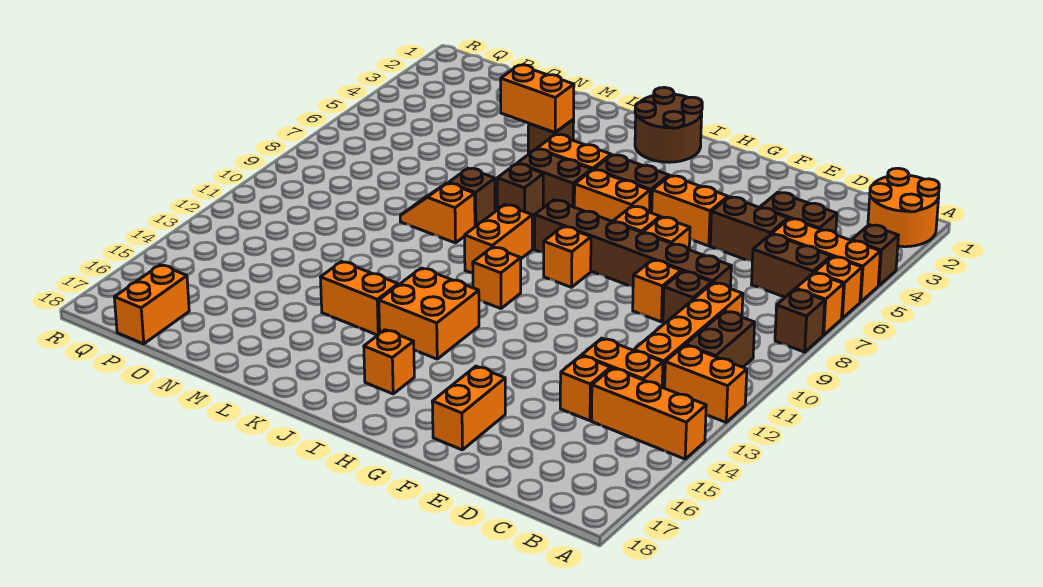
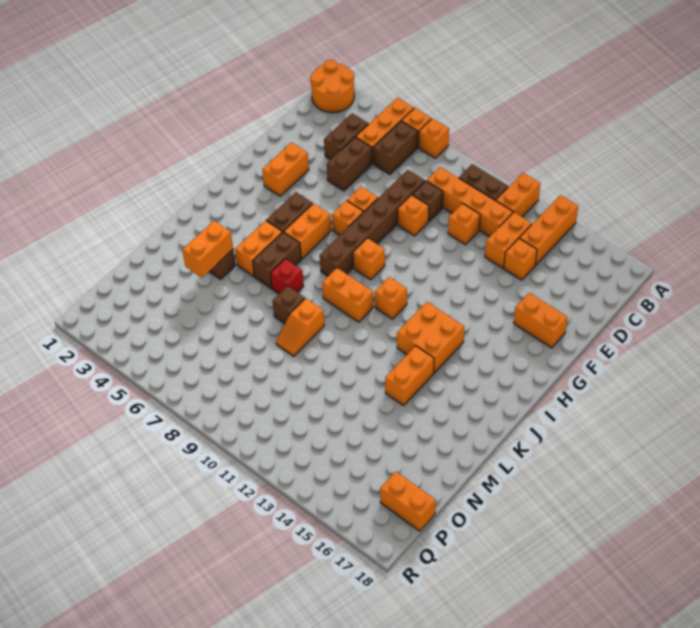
brown brick A4 level 1 -> none
brown brick A8 level 1 -> none
orange brick F5:G5 level 1 -> orange brick F3:G3 level 1
brown round brick I1:J2 level 1 -> none
orange brick I16 level 1 -> orange brick D11 level 1
brown brick K7 level 1 -> red brick K7 level 1

